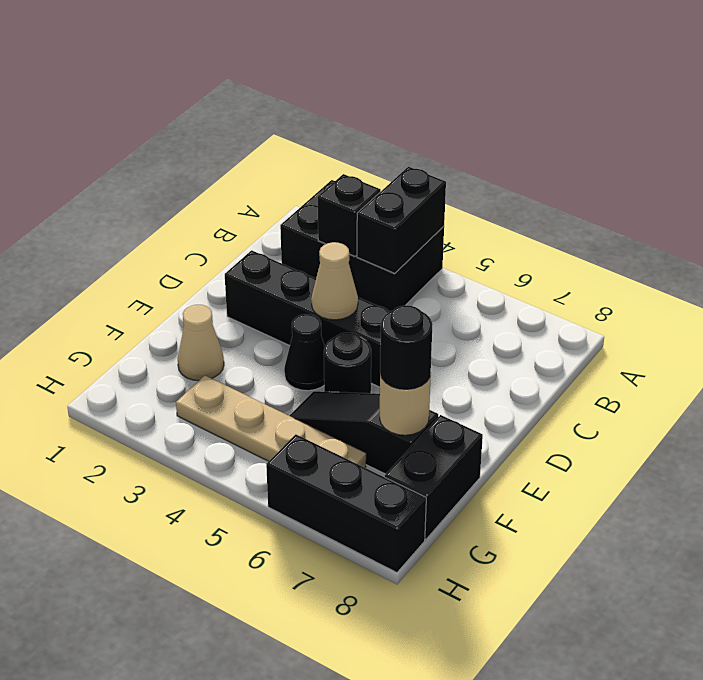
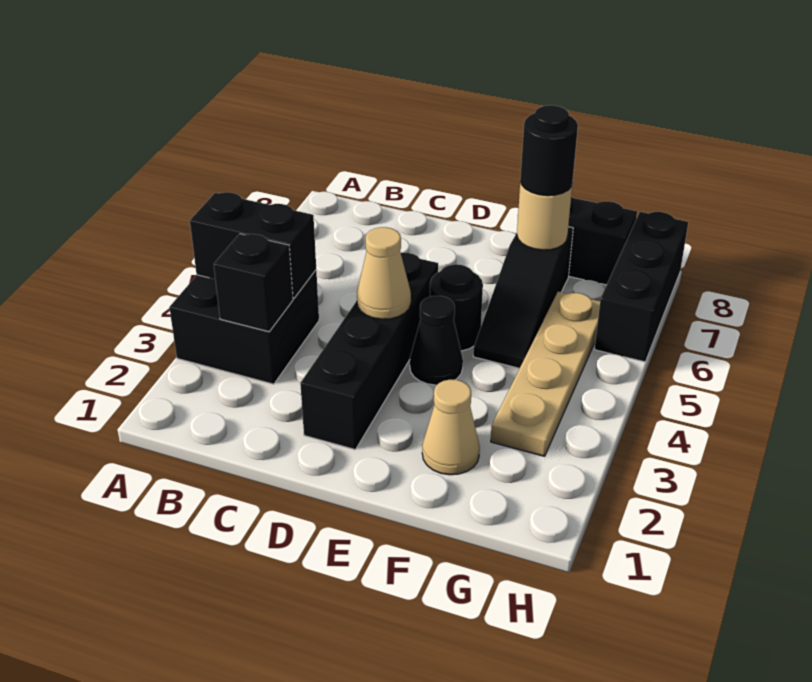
black brick A2:B4 level 1 -> black brick A3:B4 level 1

